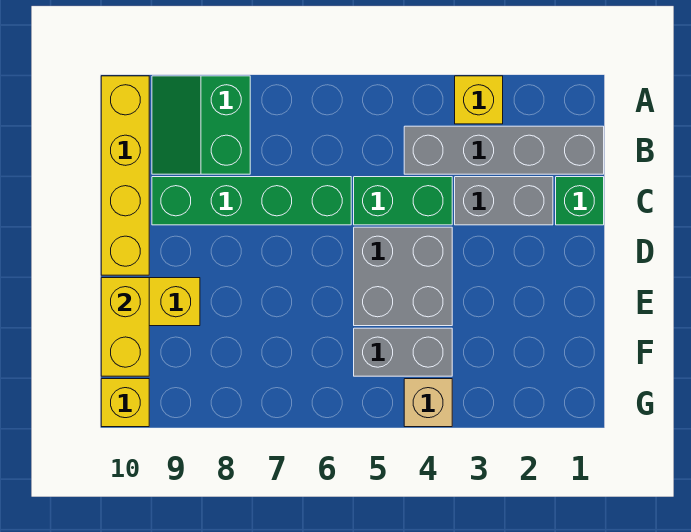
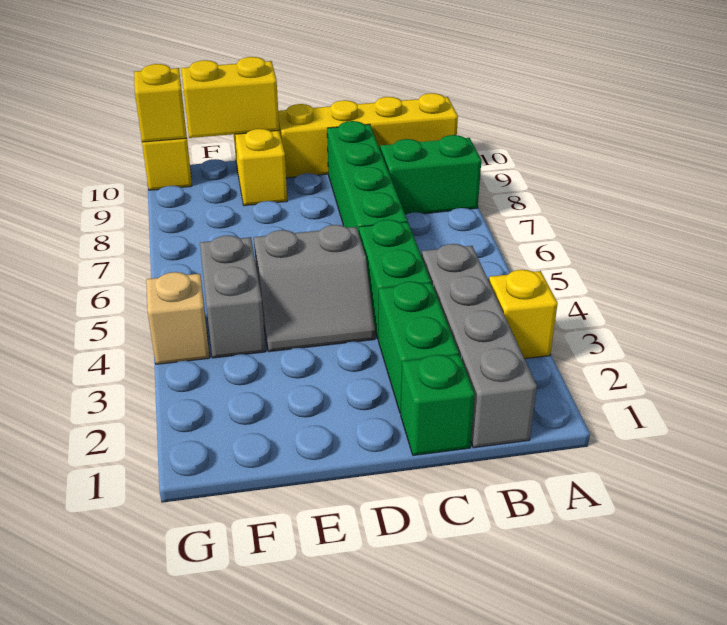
grey brick C2:C3 level 1 -> green brick C2:C3 level 1
grey brick D4:E5 level 1 -> grey slope D4:E5 level 1 top 5
none -> yellow brick G10 level 2

